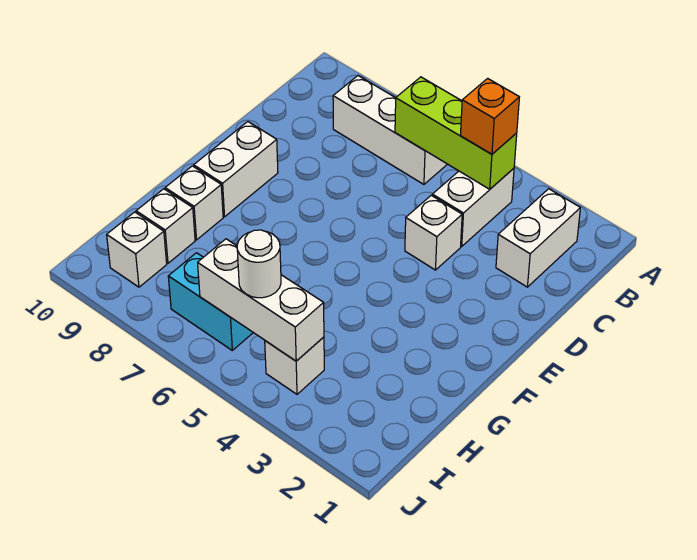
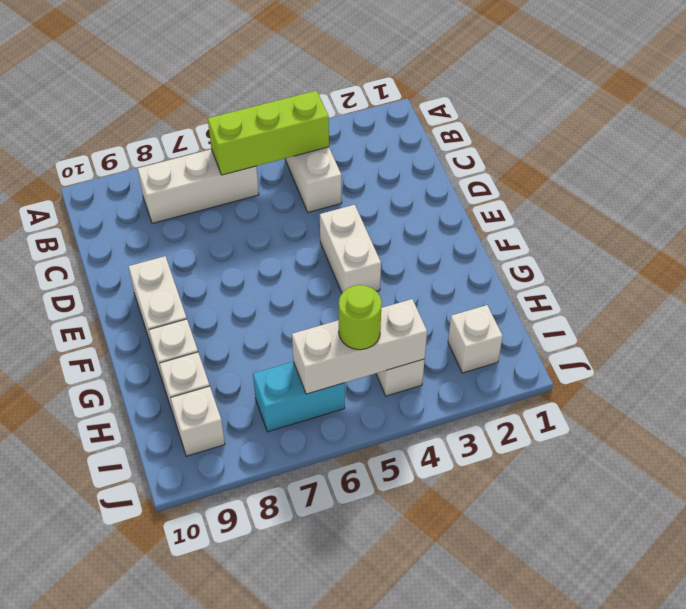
white brick B2:C2 level 1 -> white brick E4:F4 level 1
orange brick B4 level 3 -> none
white brick D4 level 1 -> white brick I2 level 1
white round brick I5 level 3 -> lime round brick I5 level 3

